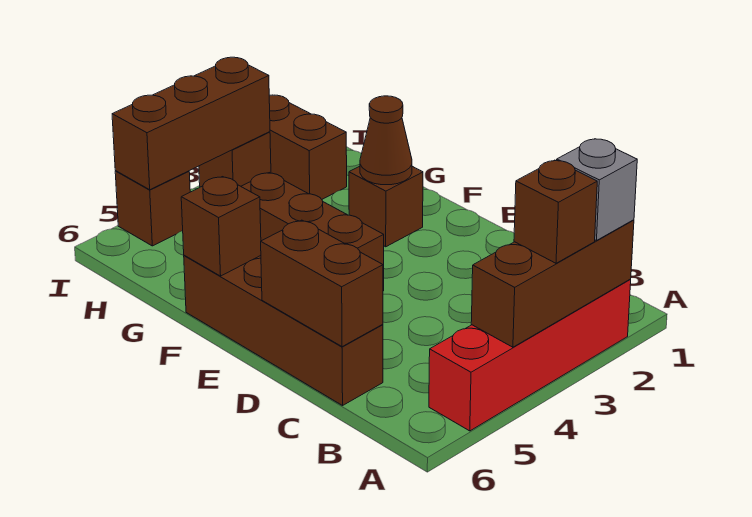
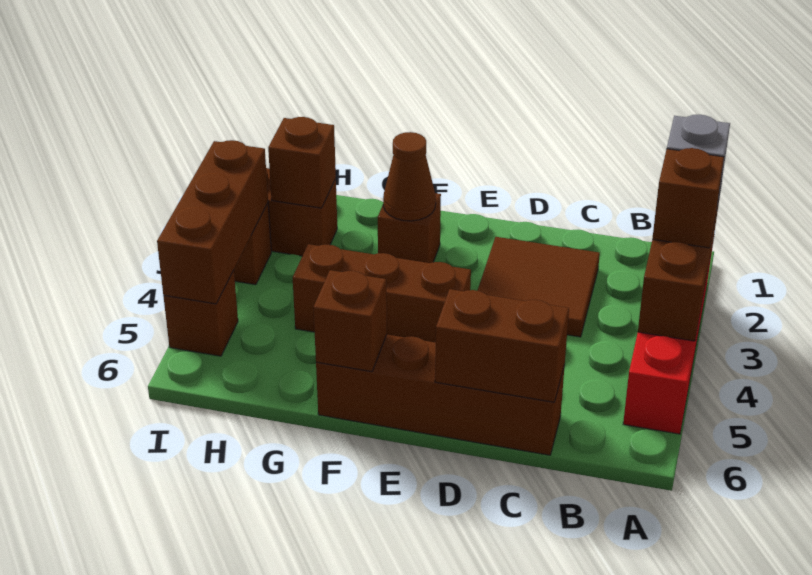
none -> brown tile C2:D3 level 1
none -> brown brick H2 level 2

